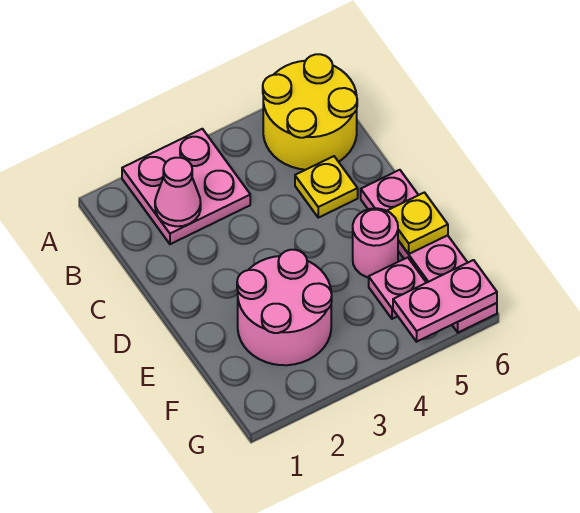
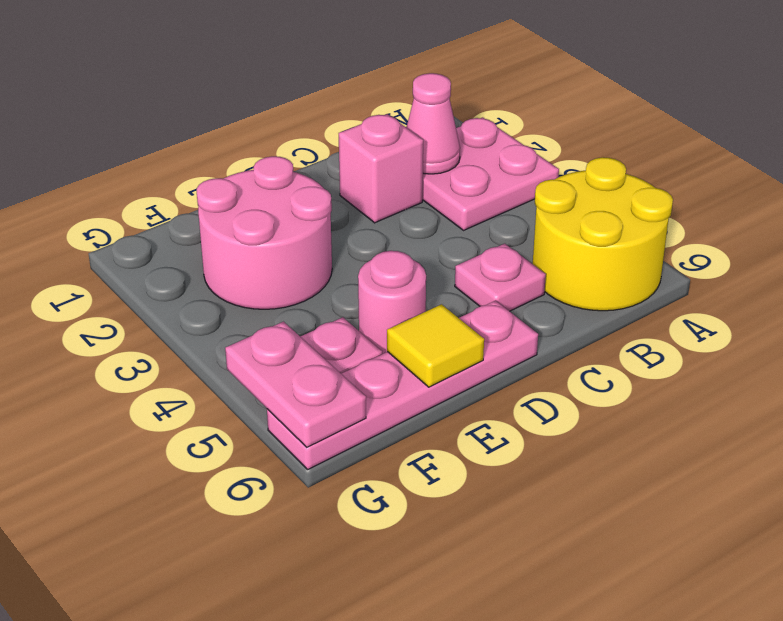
none -> pink brick C2 level 1
yellow plate C5 level 1 -> pink plate C5 level 1
yellow plate E6 level 2 -> yellow tile E6 level 2

